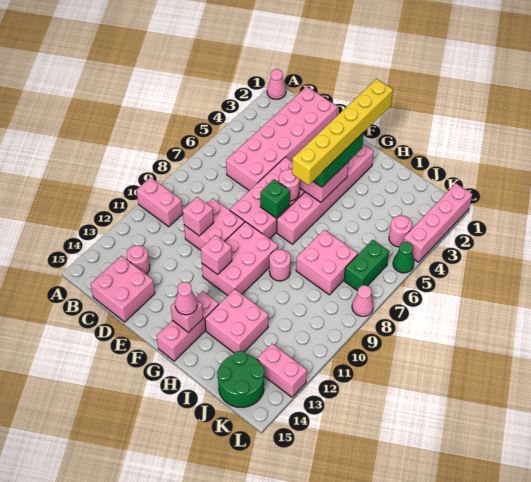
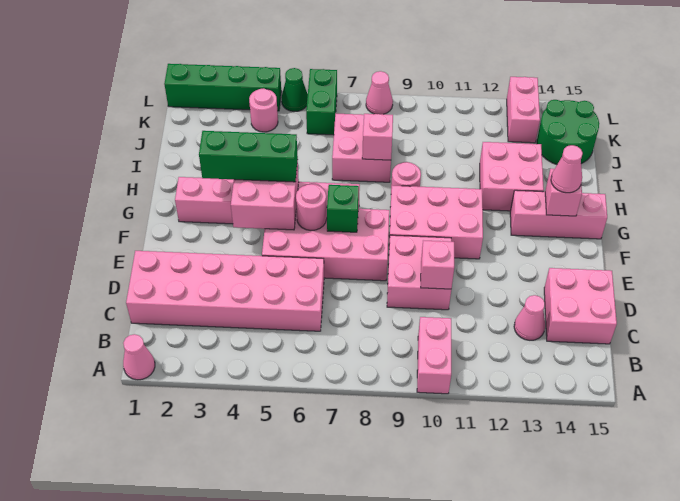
pink round brick C13 level 1 -> pink cone C13 level 1
pink brick F11 level 2 -> pink brick I8 level 2
yellow brick G1:G6 level 4 -> none
green brick K6:K7 level 1 -> green brick K6:L6 level 1
pink brick L1:L4 level 1 -> green brick L1:L4 level 1

